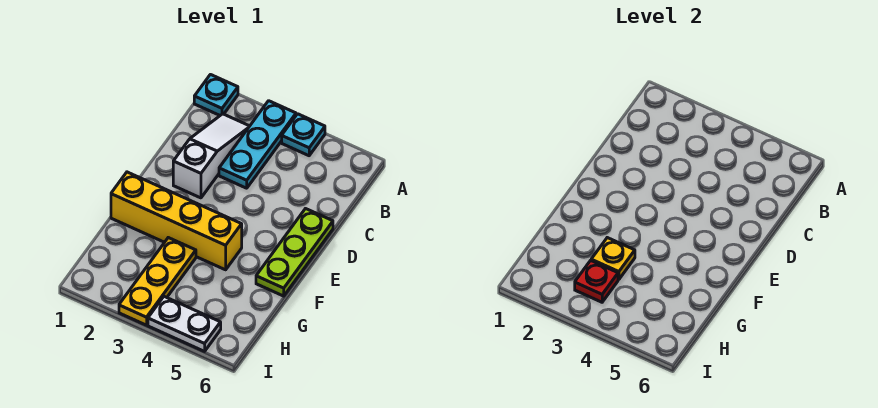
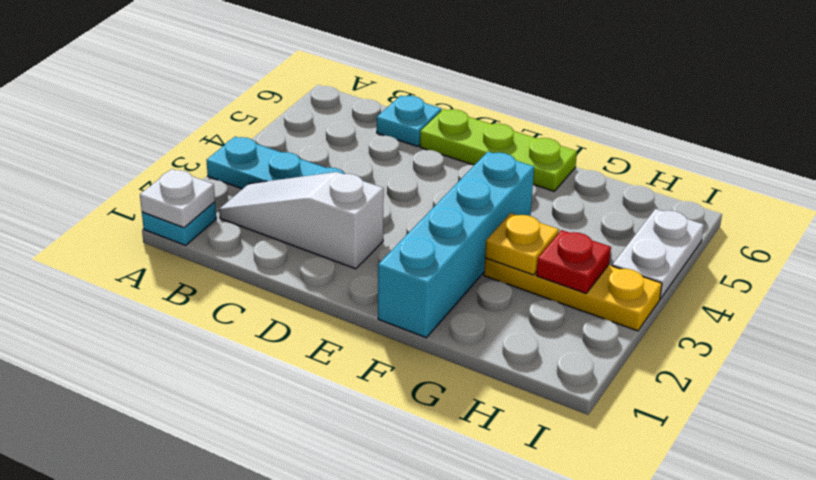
none -> white plate A1 level 2
cyan plate A4 level 1 -> cyan plate C6 level 1
yellow brick F1:F4 level 1 -> cyan brick F1:F4 level 1

